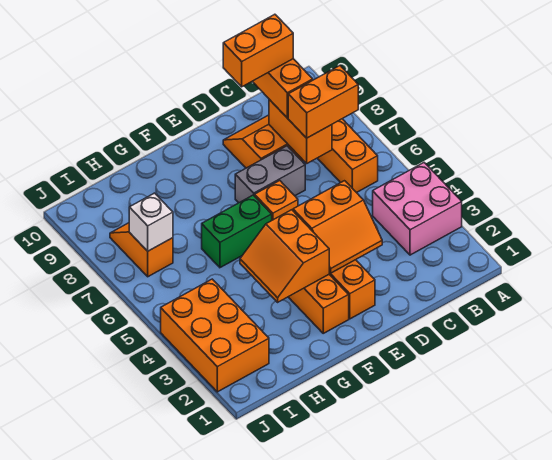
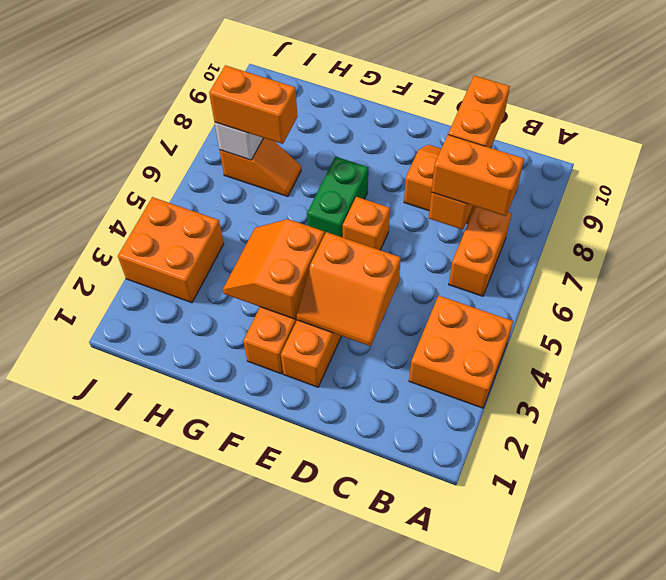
pink brick A3:B4 level 1 -> orange brick A3:B4 level 1
orange brick C9:D9 level 4 -> orange brick H7:I7 level 3
grey brick D7:E7 level 1 -> none
green brick F6:G6 level 1 -> green brick F6:F7 level 1
orange brick I2:J4 level 1 -> orange brick I3:J4 level 1
orange slope I7:I8 level 1 top 7 -> orange slope H7:I7 level 1 top I

